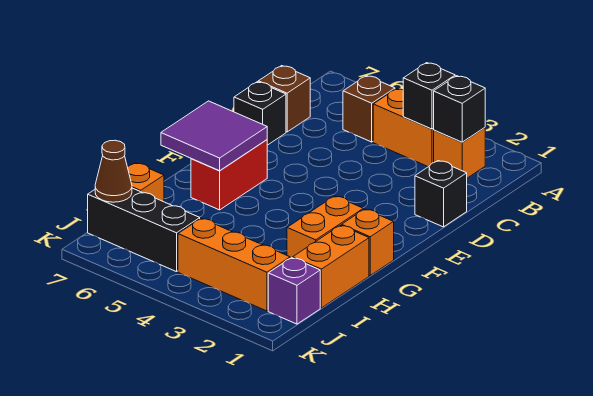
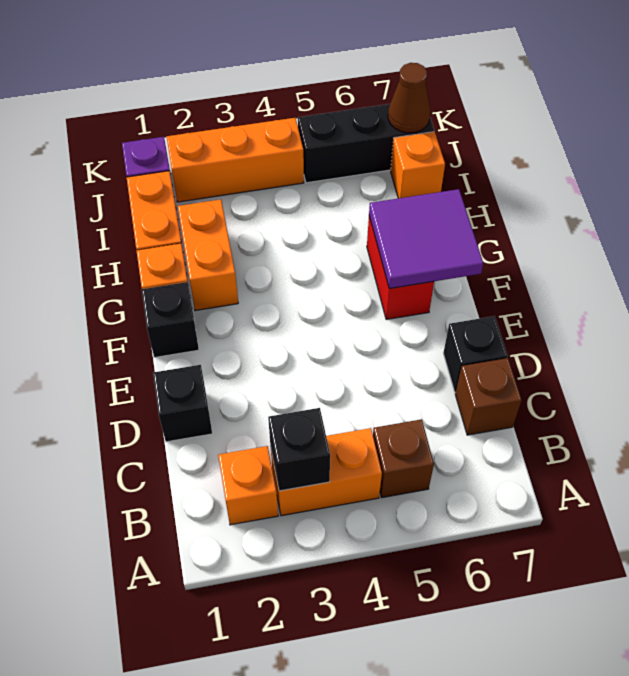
black brick B2 level 2 -> black brick F1 level 1

